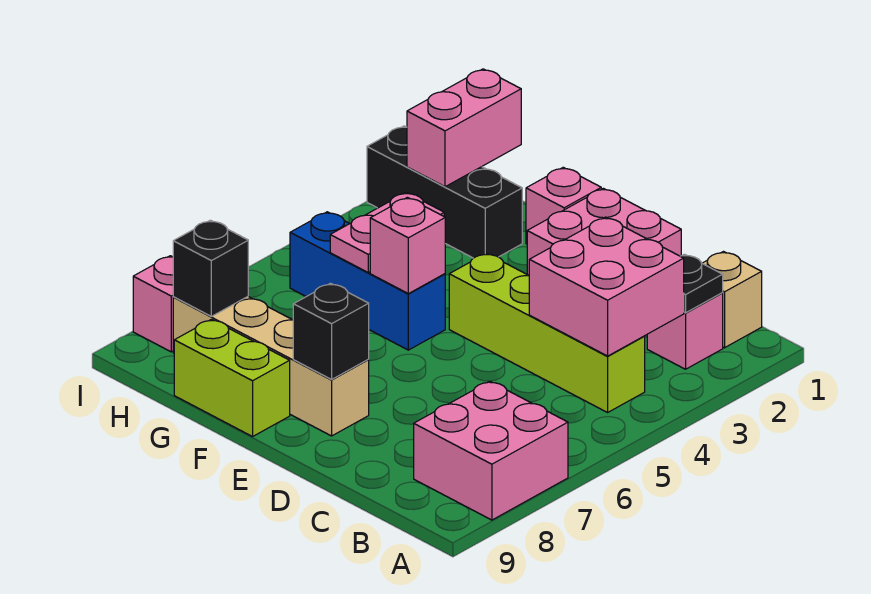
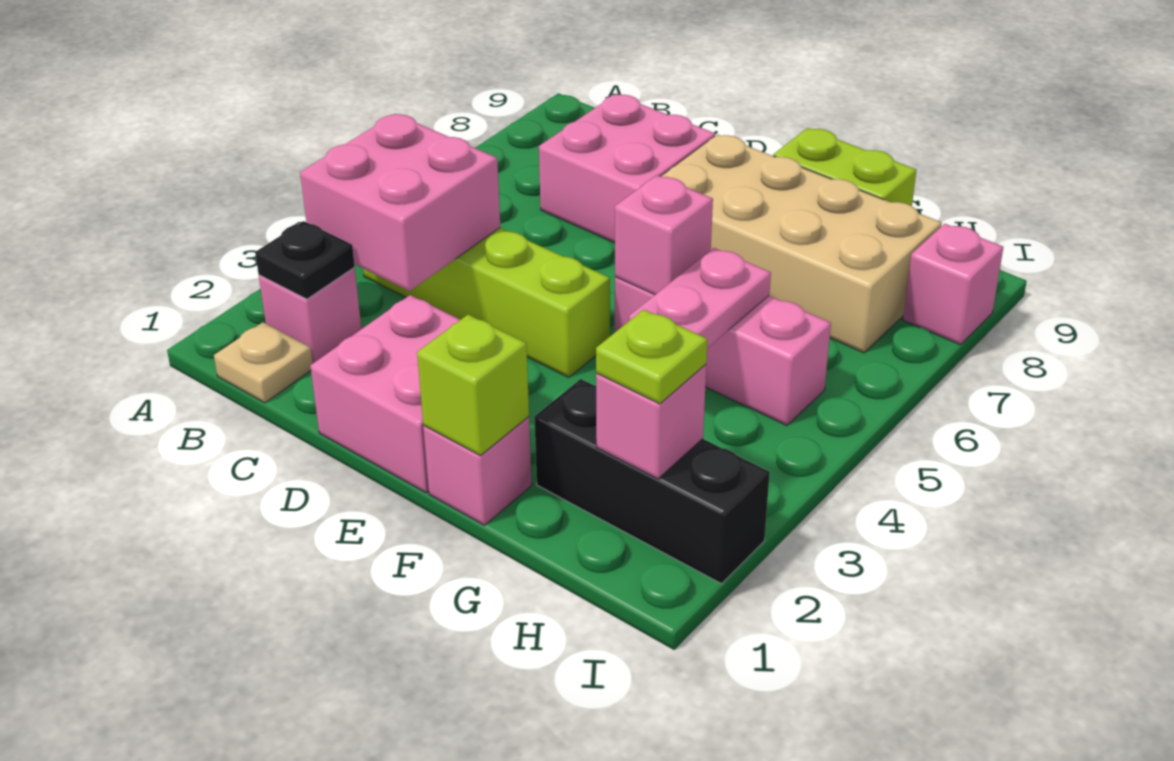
pink brick A7:B8 level 1 -> pink brick C7:D8 level 1
tan brick B1 level 1 -> tan plate B1 level 1
tan brick E8:H8 level 1 -> tan brick E7:H8 level 1
black brick E8 level 2 -> none
none -> lime brick F1 level 2
blue brick F5:H5 level 1 -> pink brick F5:H5 level 1
pink brick H1:H2 level 2 -> pink brick H2 level 2
none -> lime plate H2 level 3
black brick H8 level 2 -> none

